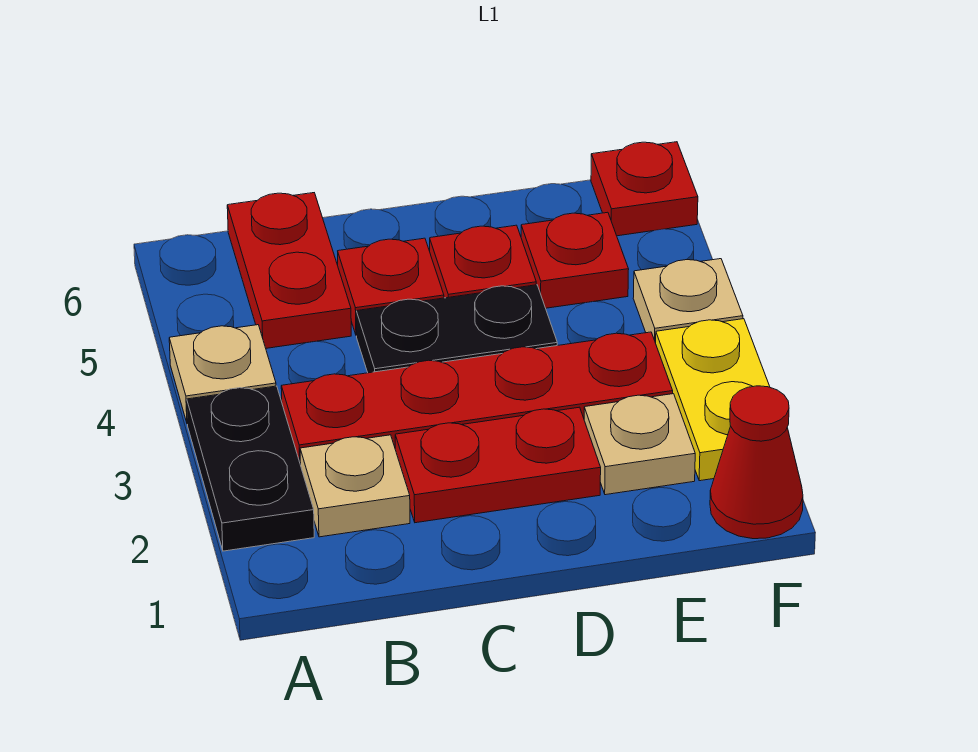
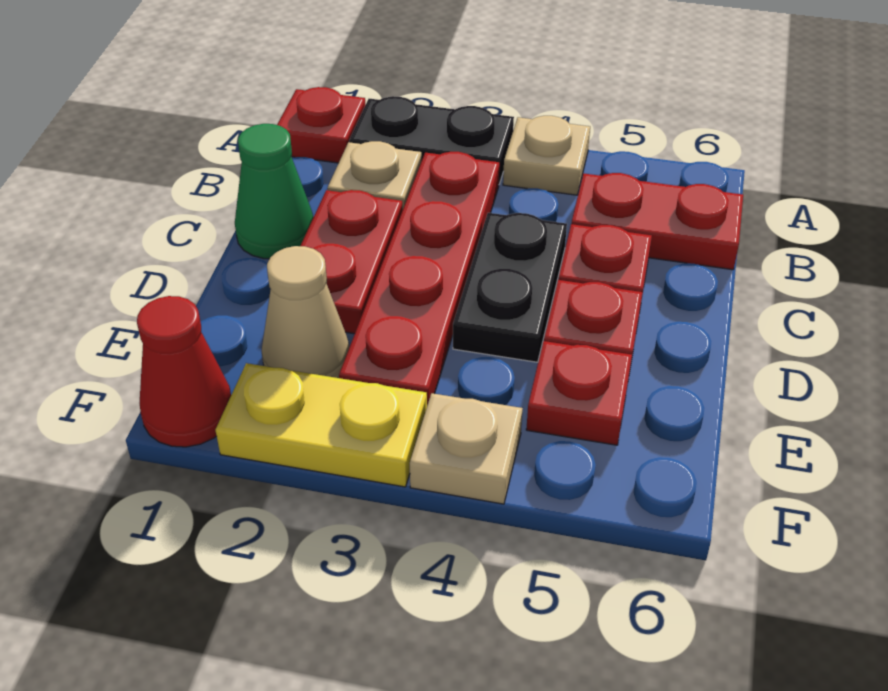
none -> green cone C1 level 1
tan plate E2 level 1 -> tan cone E2 level 1
red plate F6 level 1 -> red plate A1 level 1

